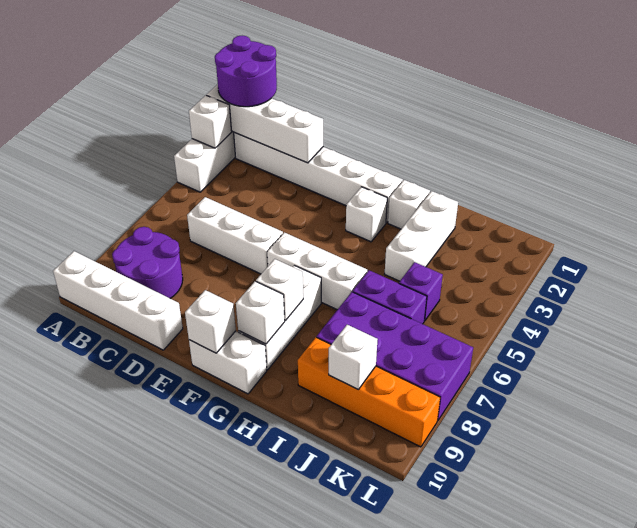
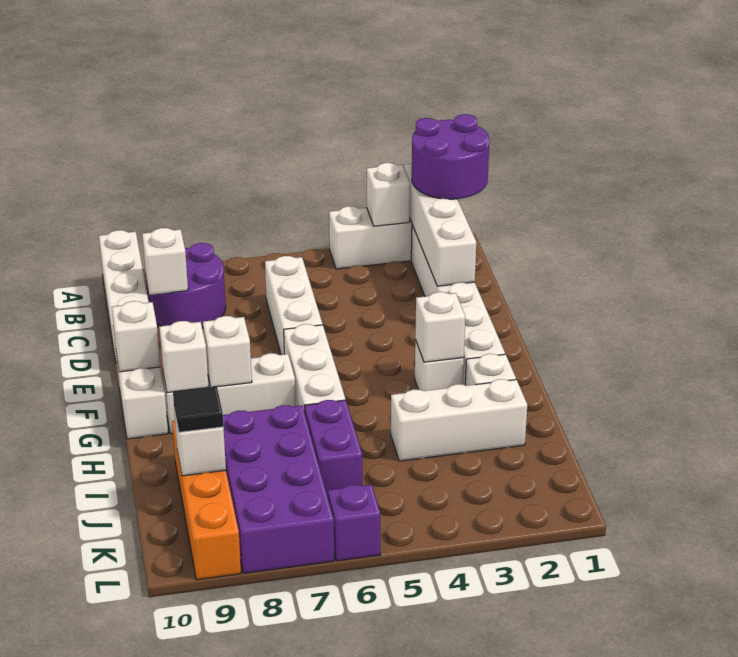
none -> white brick C9 level 2
none -> white brick G3 level 2
purple brick J5 level 1 -> purple brick L6 level 1
none -> black tile J9 level 3

